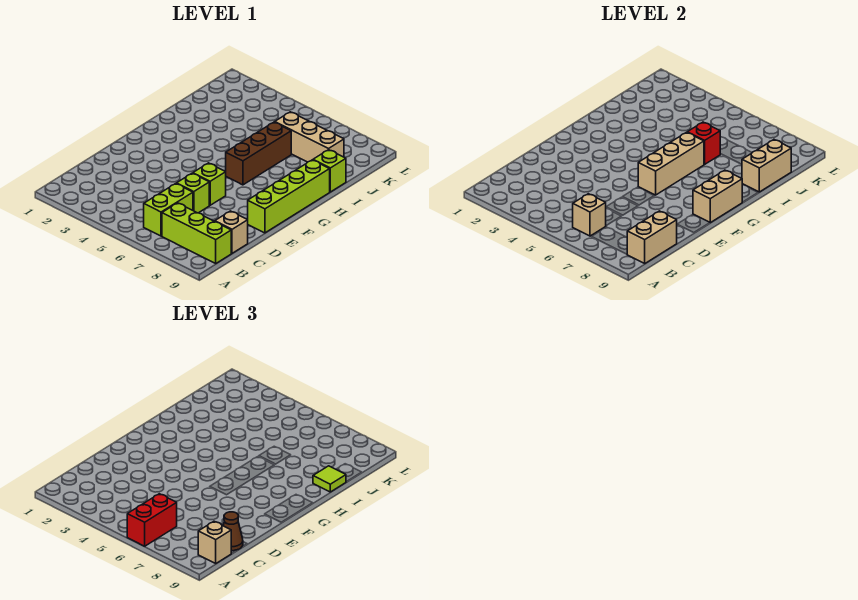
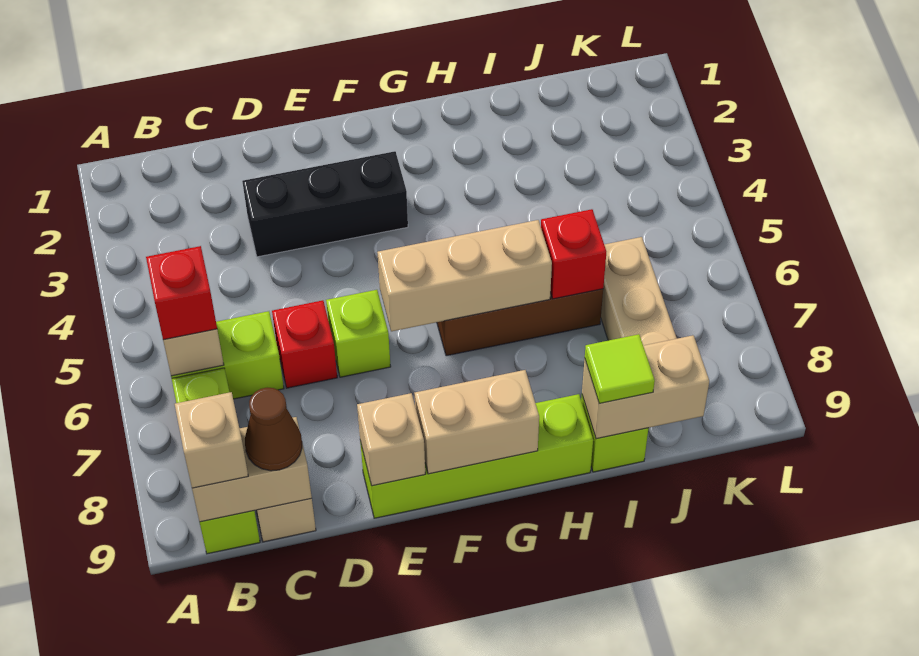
red brick A6:B6 level 3 -> red brick B6 level 3
none -> black brick D3:F3 level 1
lime brick D6 level 1 -> red brick D6 level 1
none -> tan brick E9 level 2

